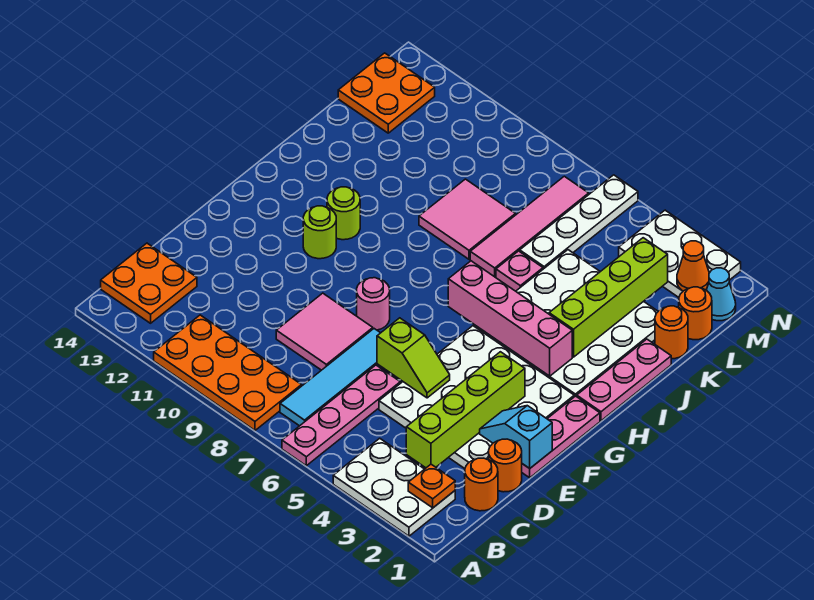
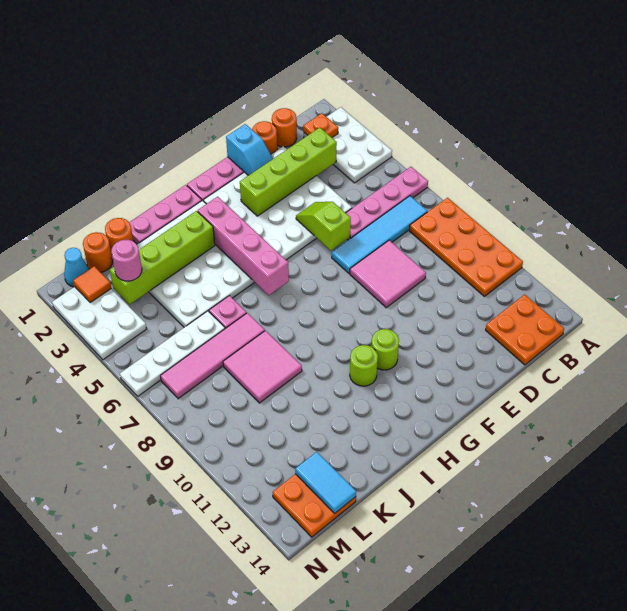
pink round brick F8 level 1 -> pink round brick L3 level 3
none -> cyan tile L13:L14 level 2
orange cone M2 level 2 -> orange tile M2 level 2

